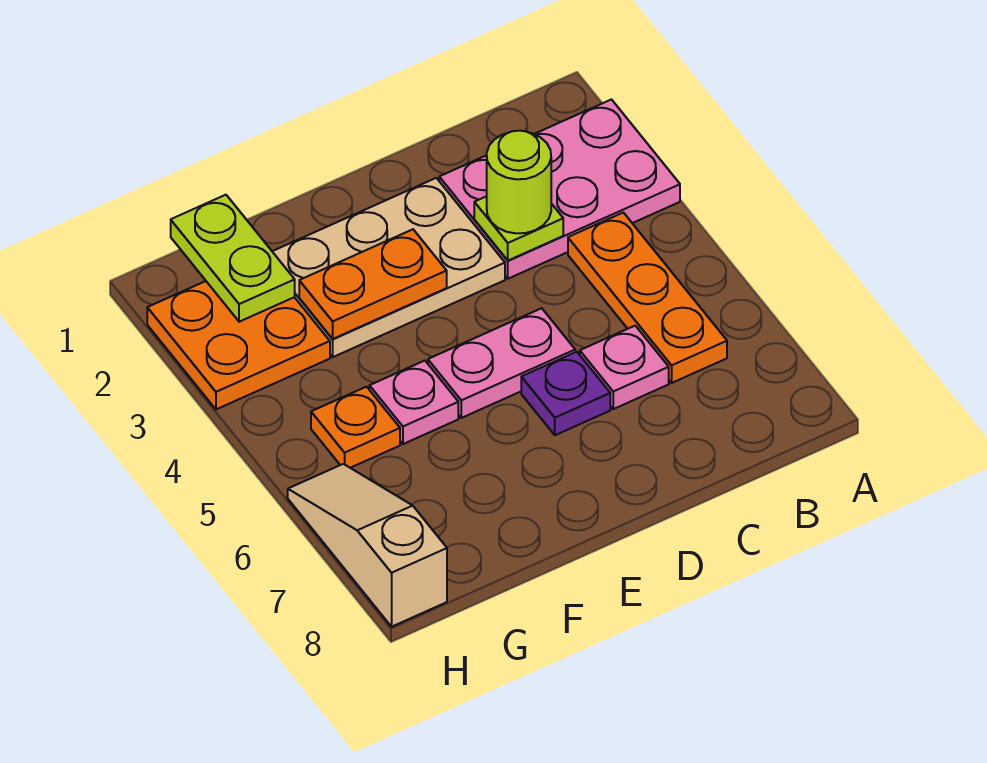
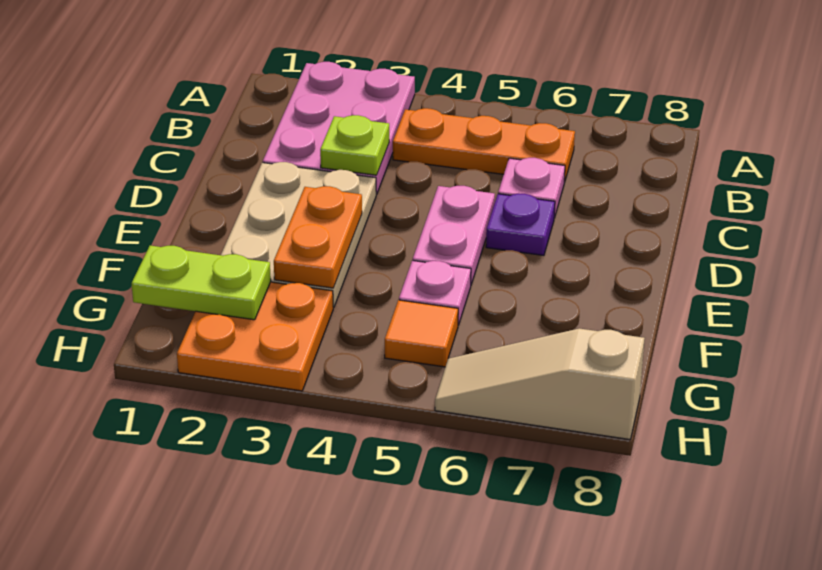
lime round brick C3 level 3 -> none
orange plate G5 level 1 -> orange tile G5 level 1

